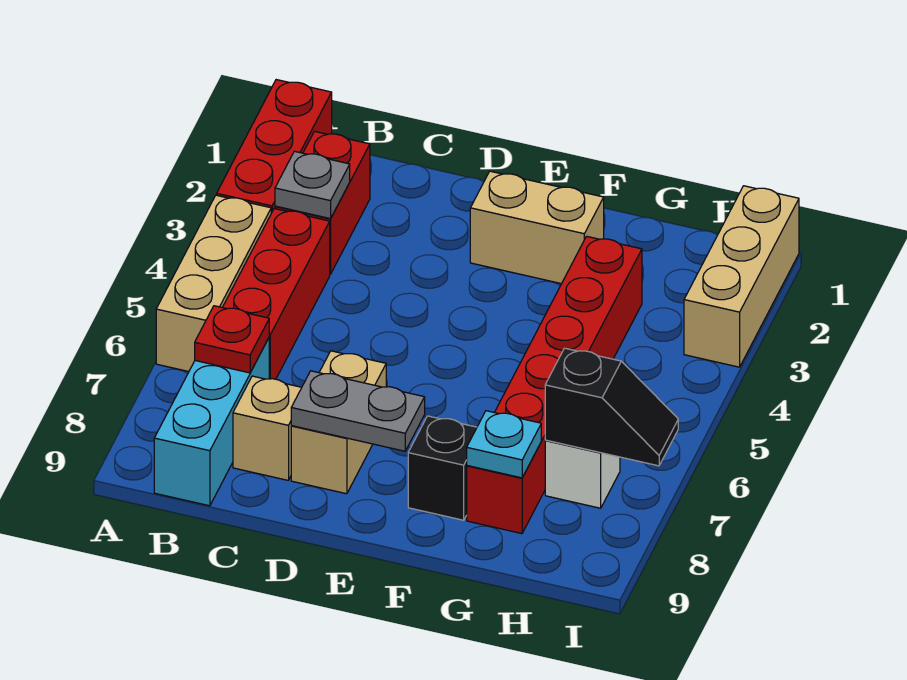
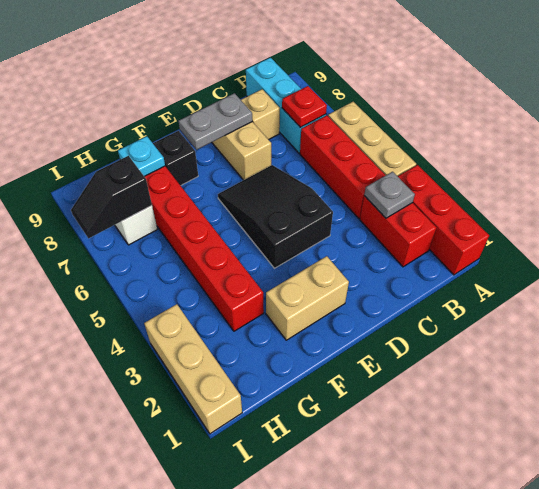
none -> black slope D4:E6 level 1 top 4

